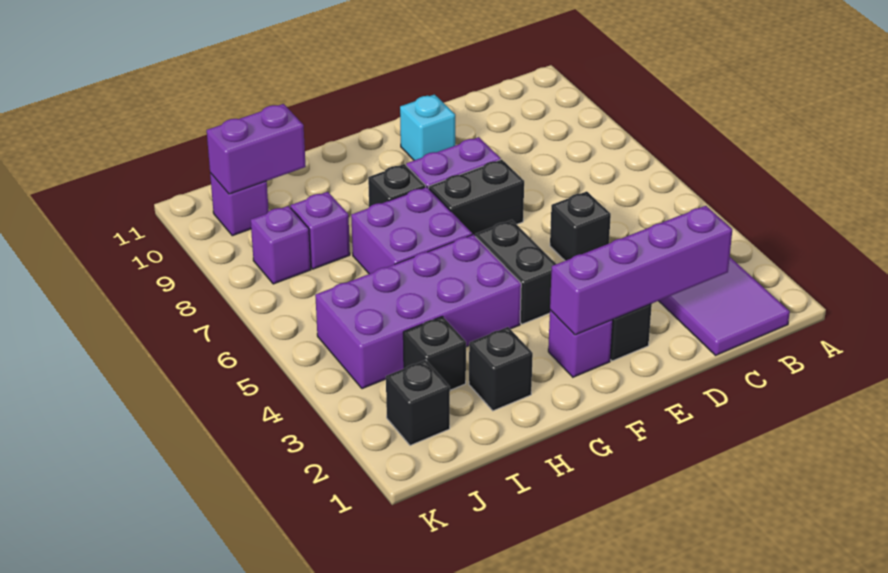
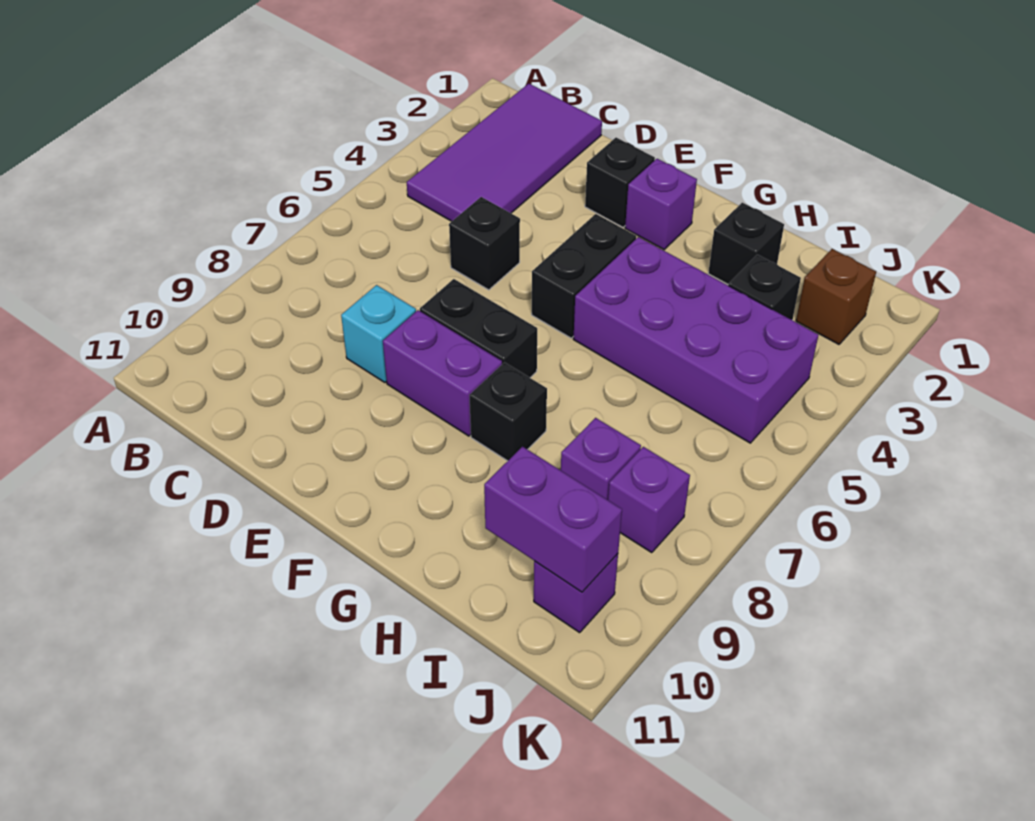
purple brick C2:F2 level 2 -> none
cyan brick E10 level 1 -> cyan brick D8 level 1
purple brick G6:H7 level 1 -> none
black brick J2 level 1 -> brown brick J2 level 1

